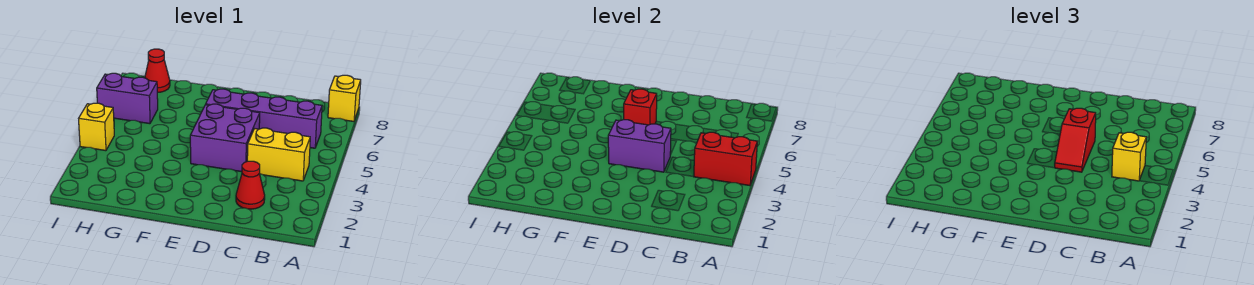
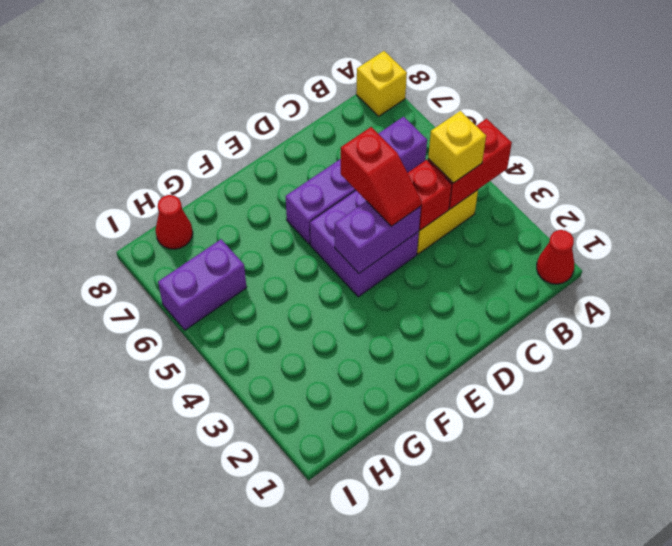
red cone C2 level 1 -> red cone A1 level 1
red brick E6 level 2 -> red brick C4 level 2
yellow brick I4 level 1 -> none

